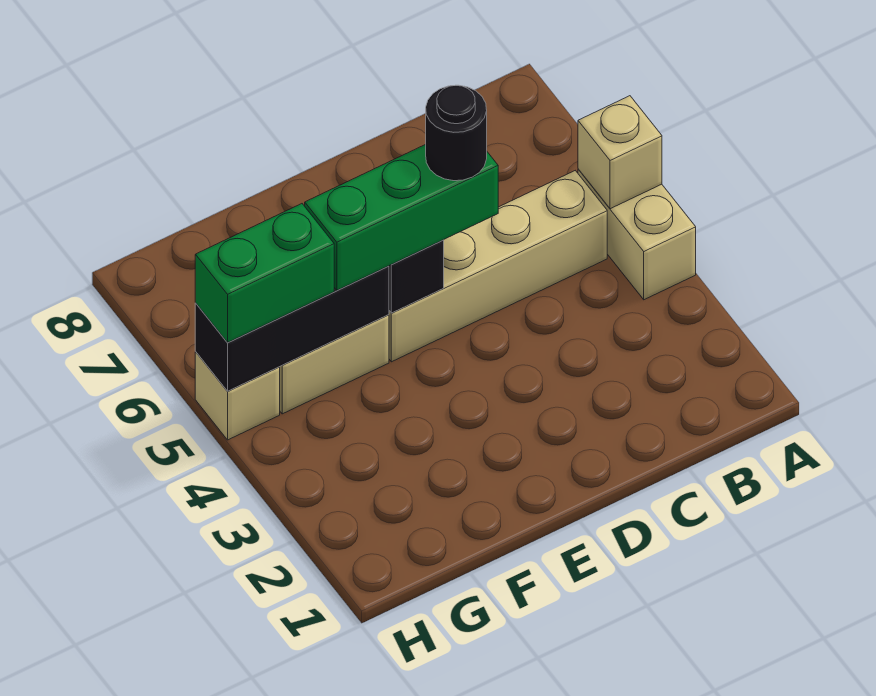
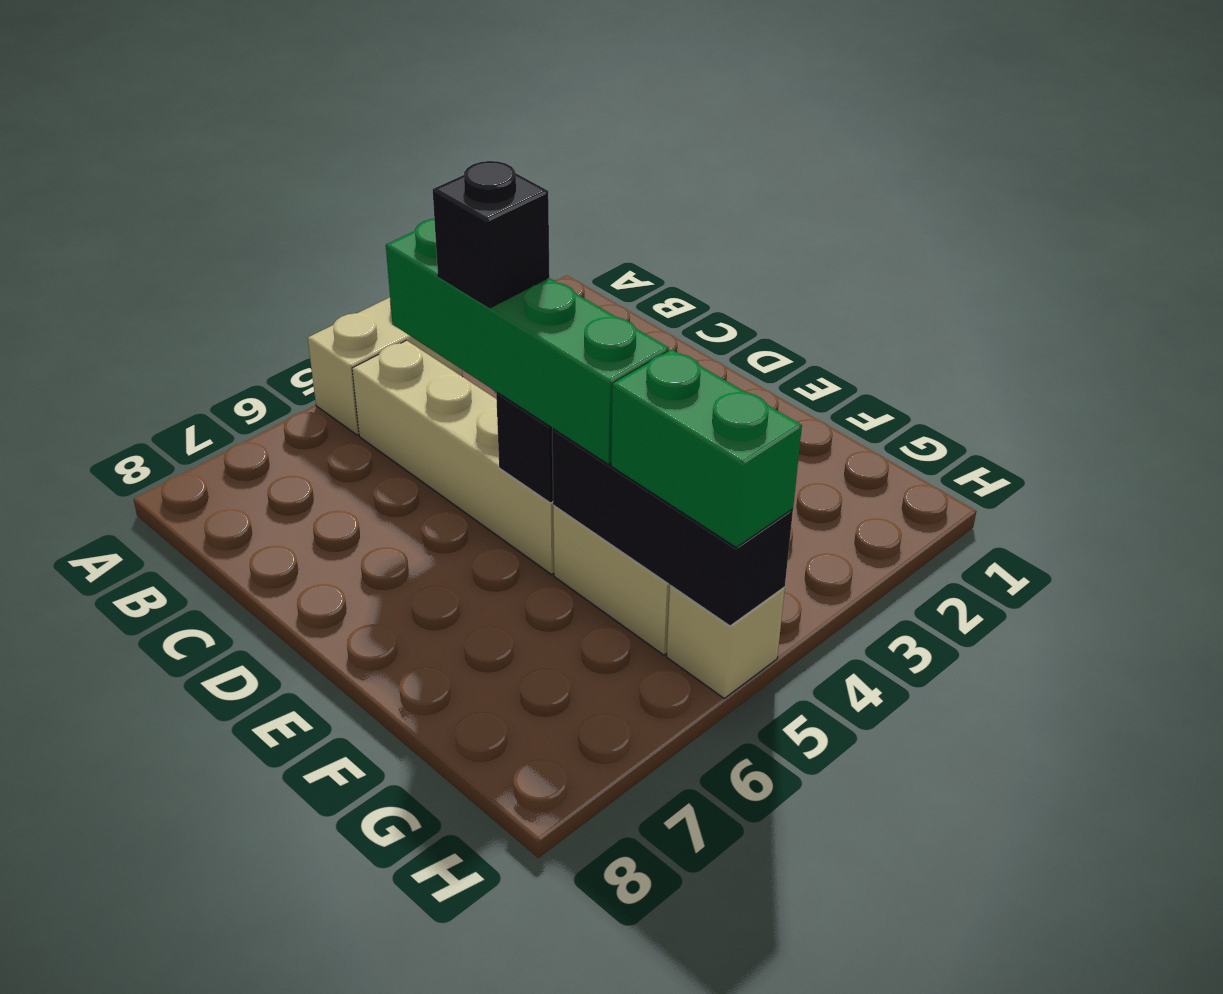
tan brick A5 level 2 -> none
green brick D5:F5 level 3 -> green brick C5:F5 level 3
black round brick D5 level 4 -> black brick D5 level 4

